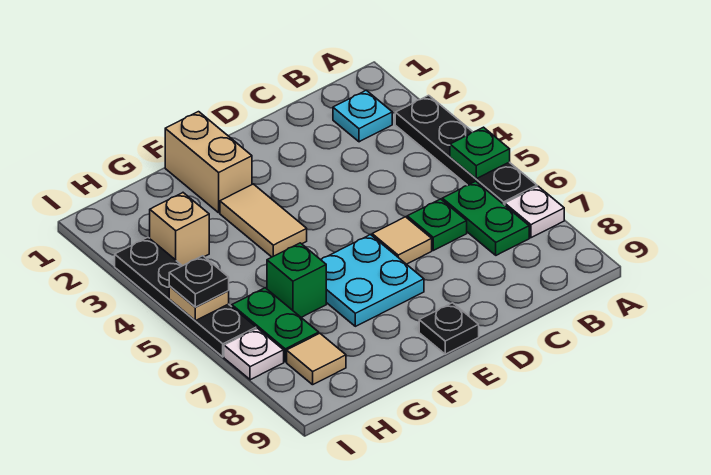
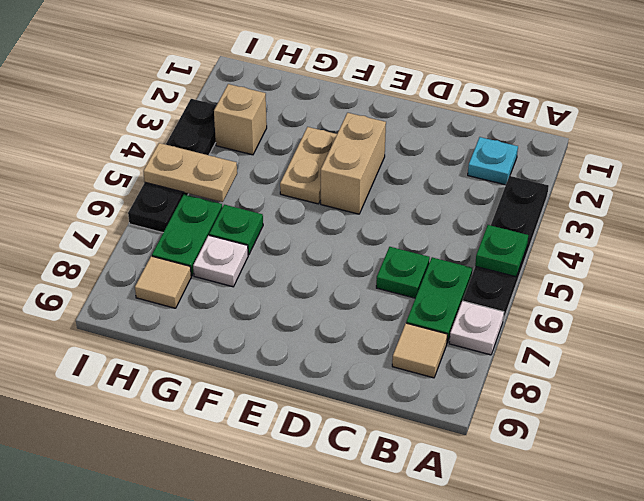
tan tile D6 level 1 -> tan tile B8 level 1
cyan plate E6:F7 level 1 -> none
black plate E9 level 1 -> none
tan brick F1:F2 level 1 -> tan brick E3:E4 level 1
tan tile F3:F4 level 1 -> tan plate F3:F4 level 1
green brick G6 level 1 -> green plate G6 level 1
tan plate I5 level 2 -> tan plate H5:I5 level 2
black plate I5 level 3 -> none
white plate I7 level 1 -> white plate G7 level 1

